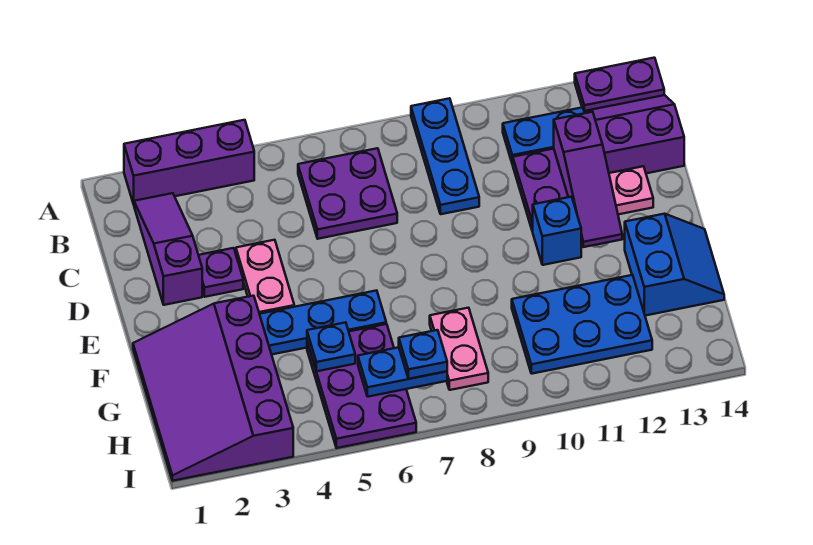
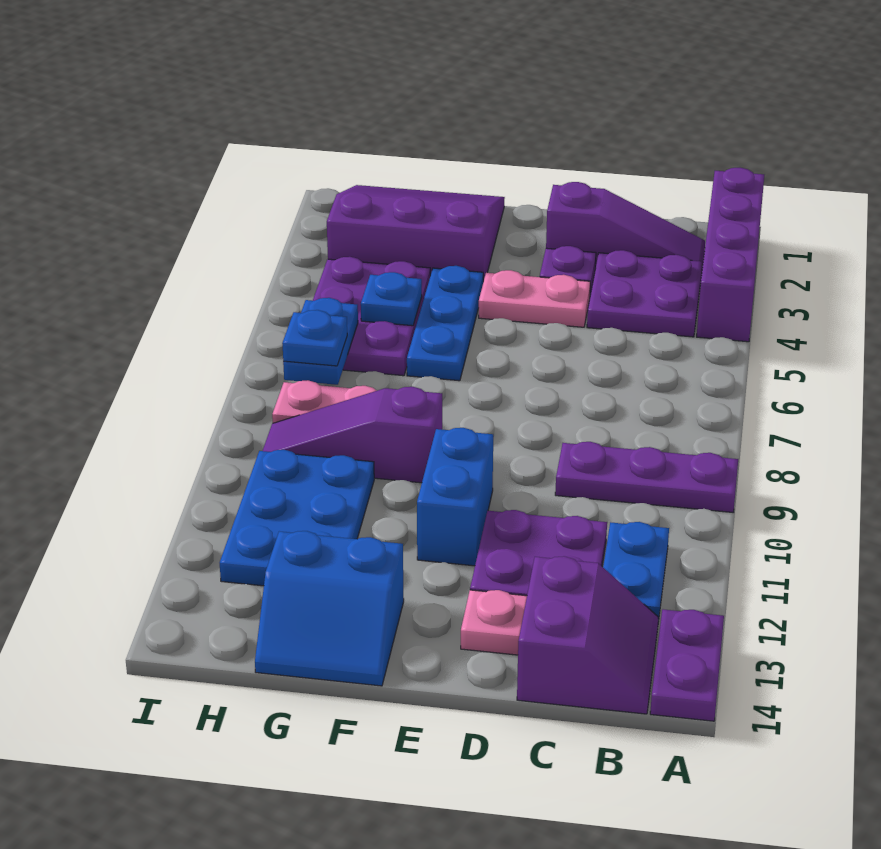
purple brick A2:A4 level 1 -> purple brick A1:A4 level 1
blue plate A9:C9 level 1 -> purple plate A9:C9 level 1
purple plate B6:C7 level 1 -> purple plate B3:C4 level 1
purple slope C12:E12 level 2 top C -> purple slope F9:H9 level 1 top F
blue brick E11 level 1 -> blue brick E10:E11 level 1
purple slope F1:I3 level 1 top 3 -> purple slope F1:H3 level 1 top 3
purple plate G5:I6 level 1 -> purple plate G4:H6 level 1

